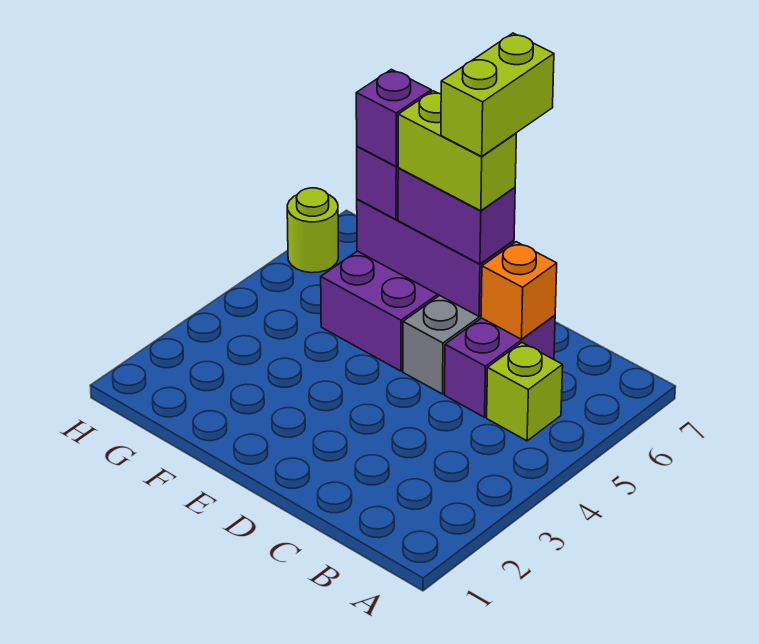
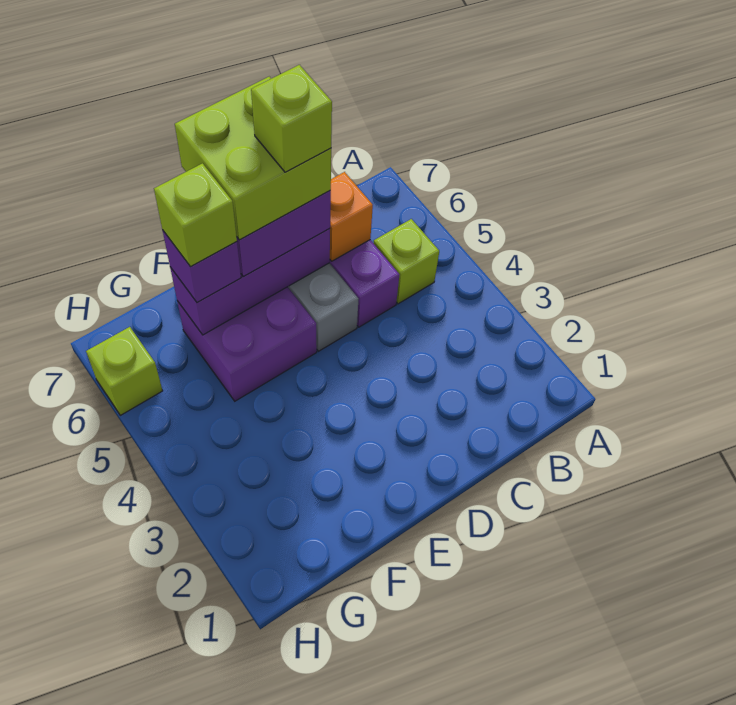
lime brick D6:E6 level 4 -> lime brick D6:E7 level 4
lime brick D6:D7 level 5 -> lime brick D6 level 5
purple brick F6 level 4 -> lime brick F6 level 4
lime round brick H6 level 1 -> lime brick H6 level 1

